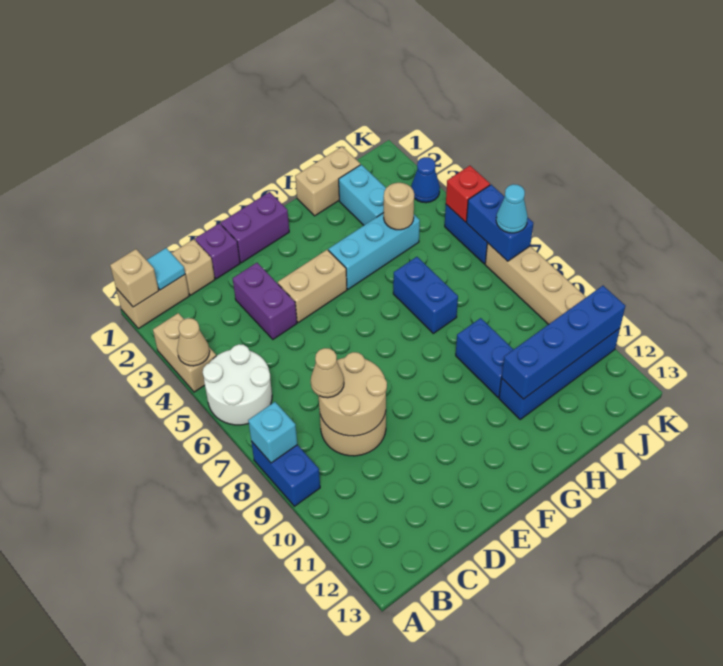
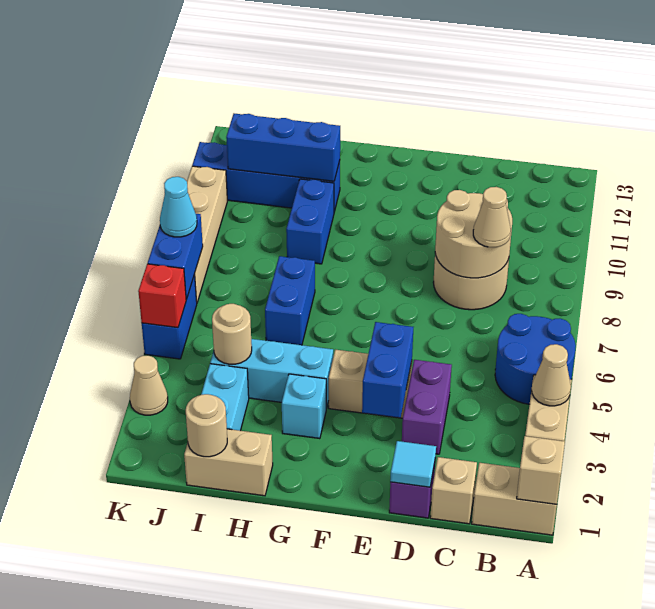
white round brick A5:B6 level 1 -> blue round brick A5:B6 level 1
blue brick A8:A9 level 1 -> blue brick E3:E4 level 2
cyan brick A8 level 2 -> cyan brick G3 level 1
cyan tile B1 level 2 -> cyan tile D1 level 2
purple brick E1:F1 level 1 -> none
blue brick H11:K11 level 2 -> blue brick H11:J11 level 2
none -> tan round brick I1 level 2
blue cone K3 level 1 -> tan cone K3 level 1

